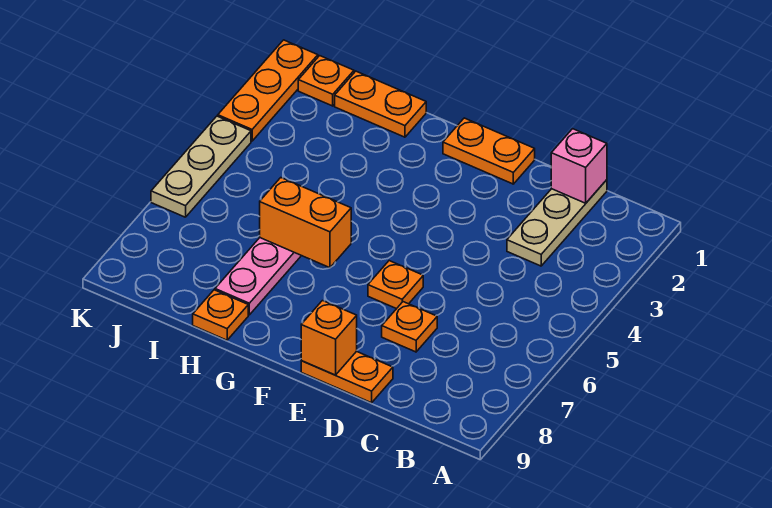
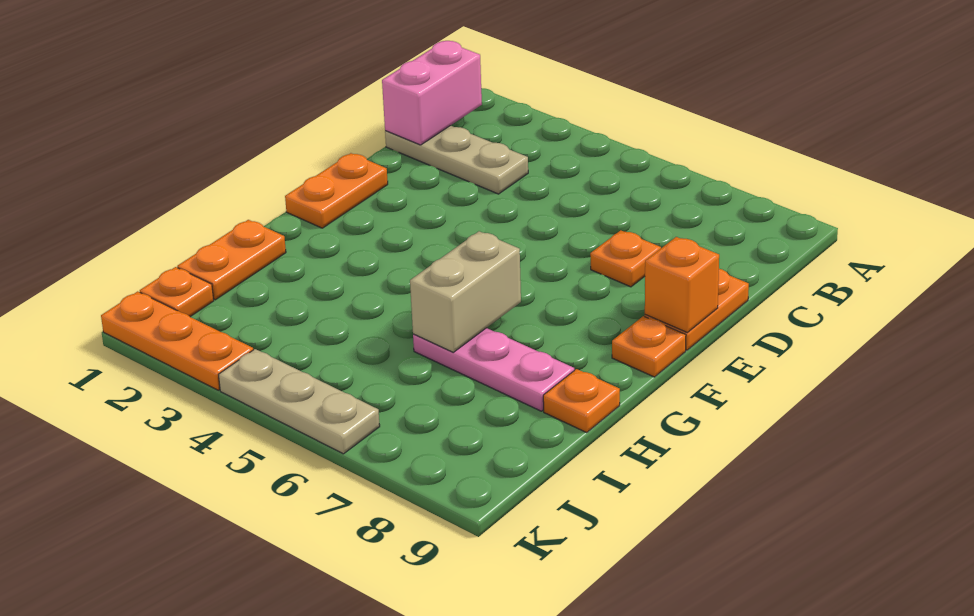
pink brick C1 level 2 -> pink brick B1:C1 level 2
orange plate E6 level 1 -> orange plate F9 level 1
orange brick G6:H6 level 2 -> tan brick G6:H6 level 2

